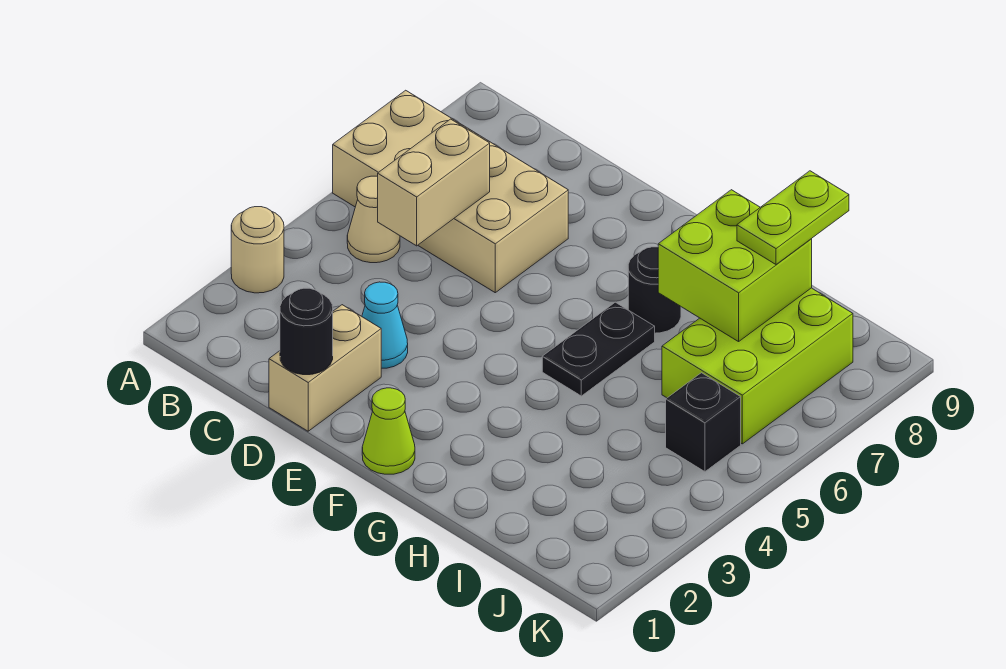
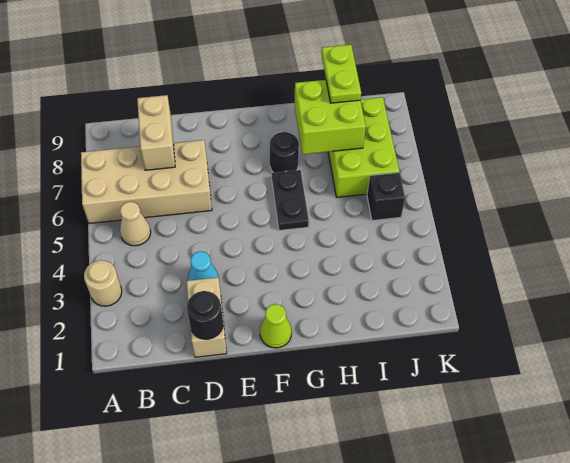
tan brick C5:C6 level 2 -> tan brick C7:C8 level 2

